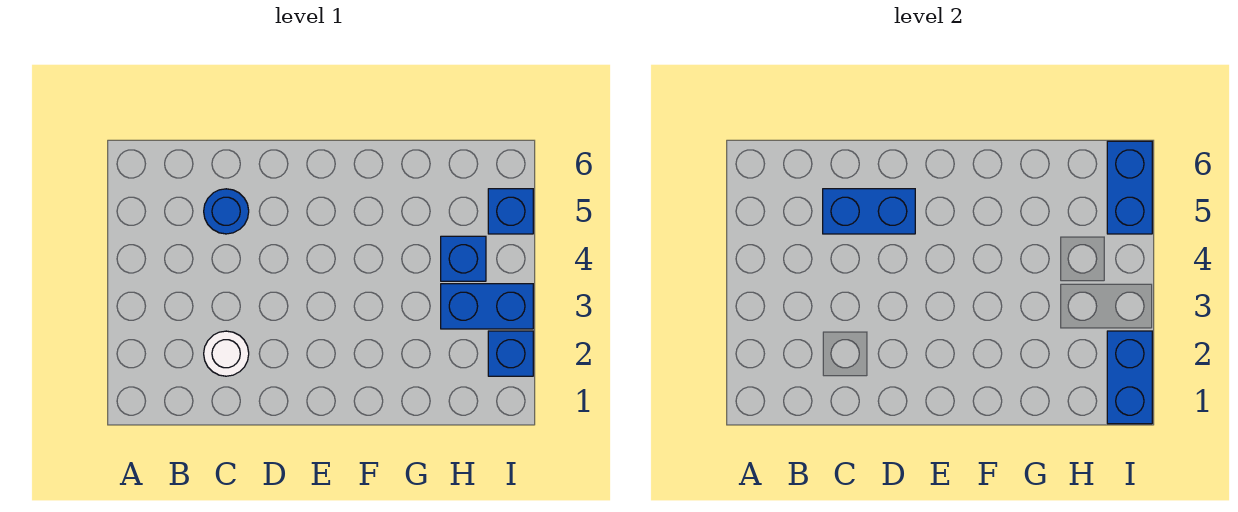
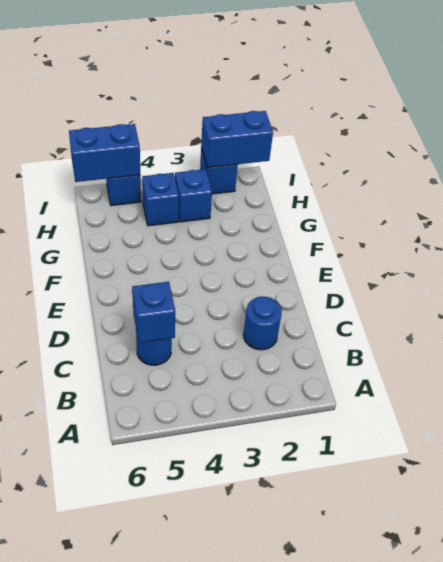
white round brick C2 level 1 -> blue round brick C2 level 1
blue brick C5:D5 level 2 -> blue brick C5 level 2
blue brick H3:I3 level 1 -> blue brick H3 level 1

